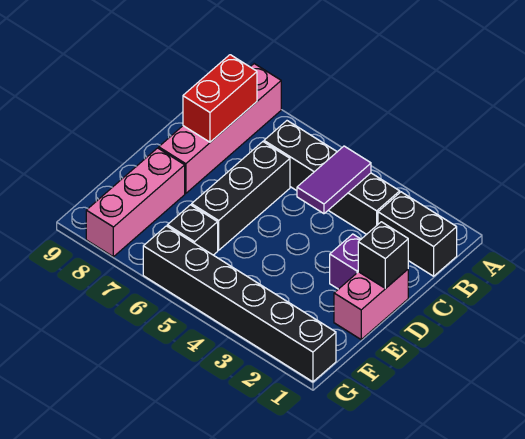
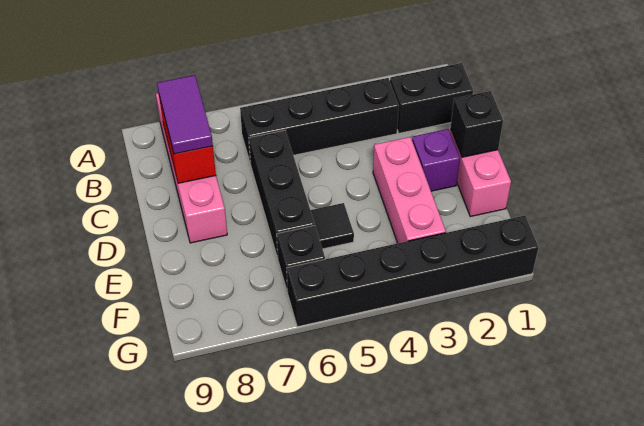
purple tile B4:C4 level 2 -> purple tile B8:C8 level 3
none -> black tile E5 level 1
pink brick E8:G8 level 1 -> pink brick D3:F3 level 1

